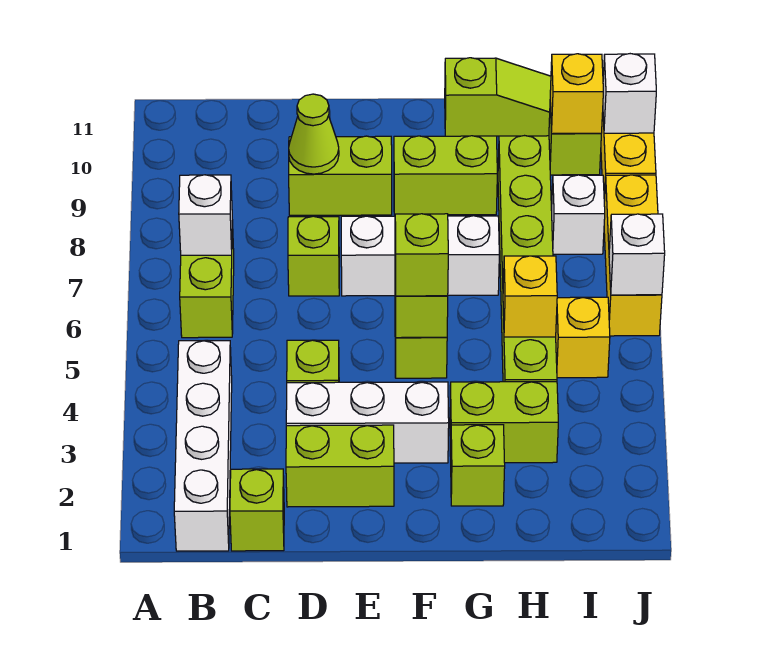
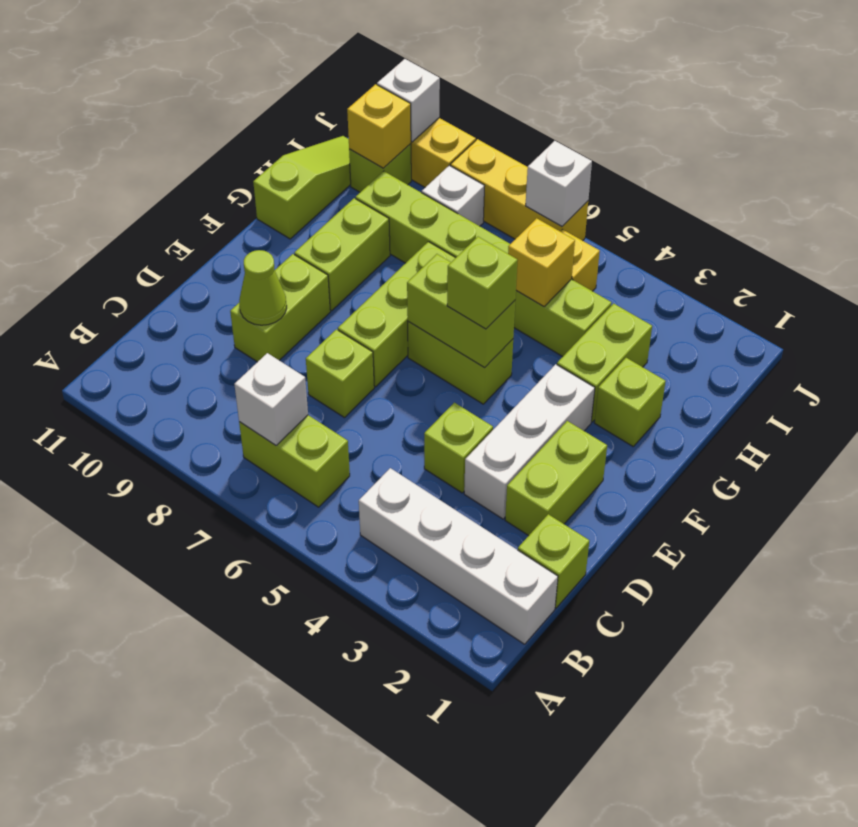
white brick E7:G7 level 1 -> lime brick E7:G7 level 1

